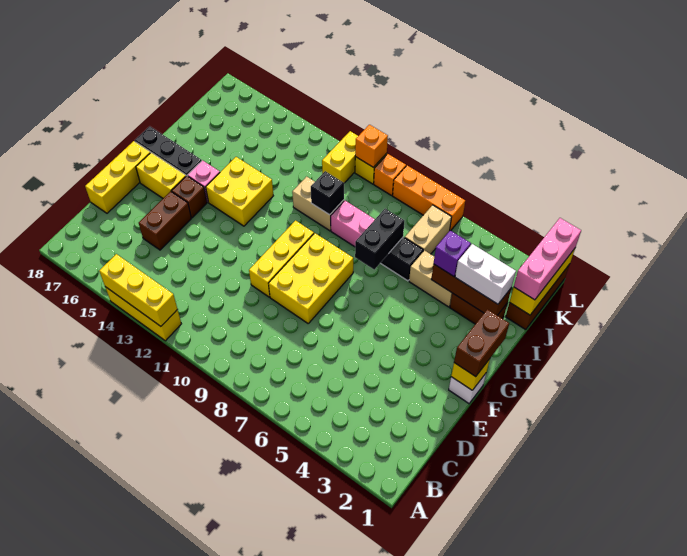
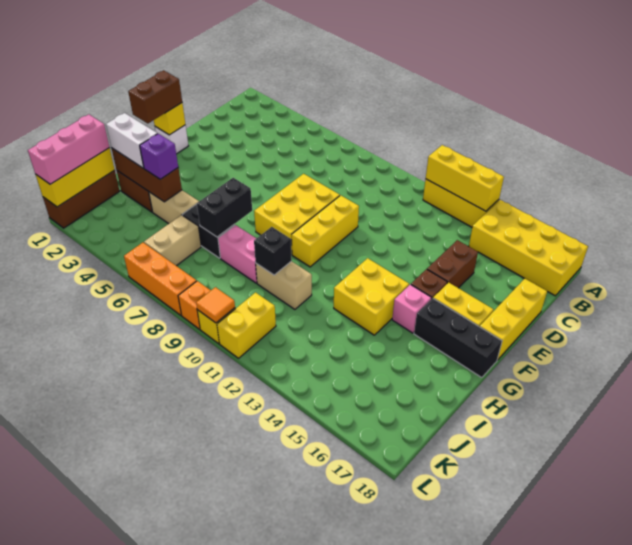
none -> yellow brick A15:B18 level 1
orange brick L10 level 2 -> orange tile L10 level 2

